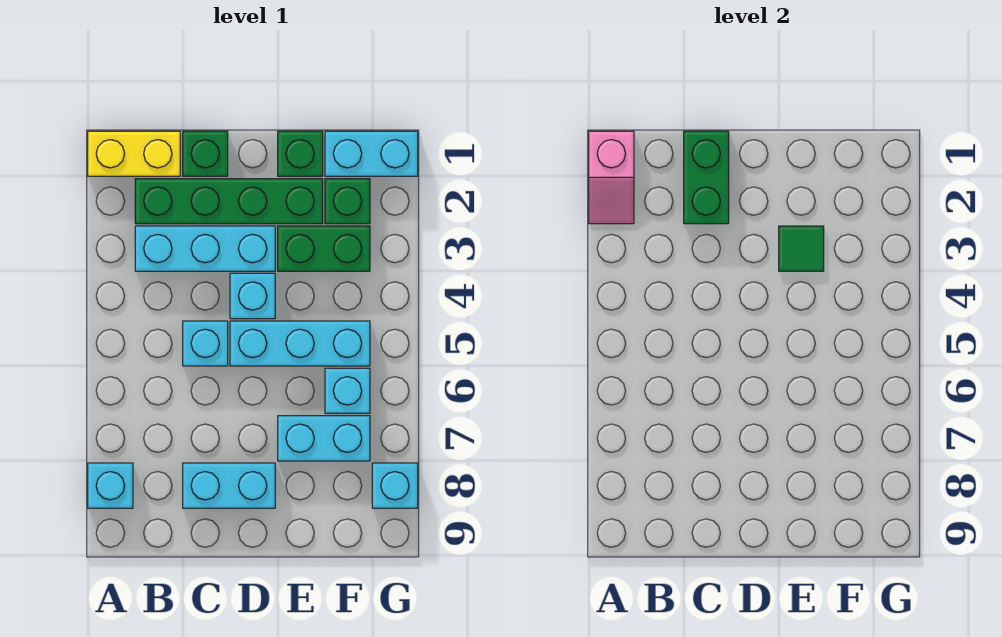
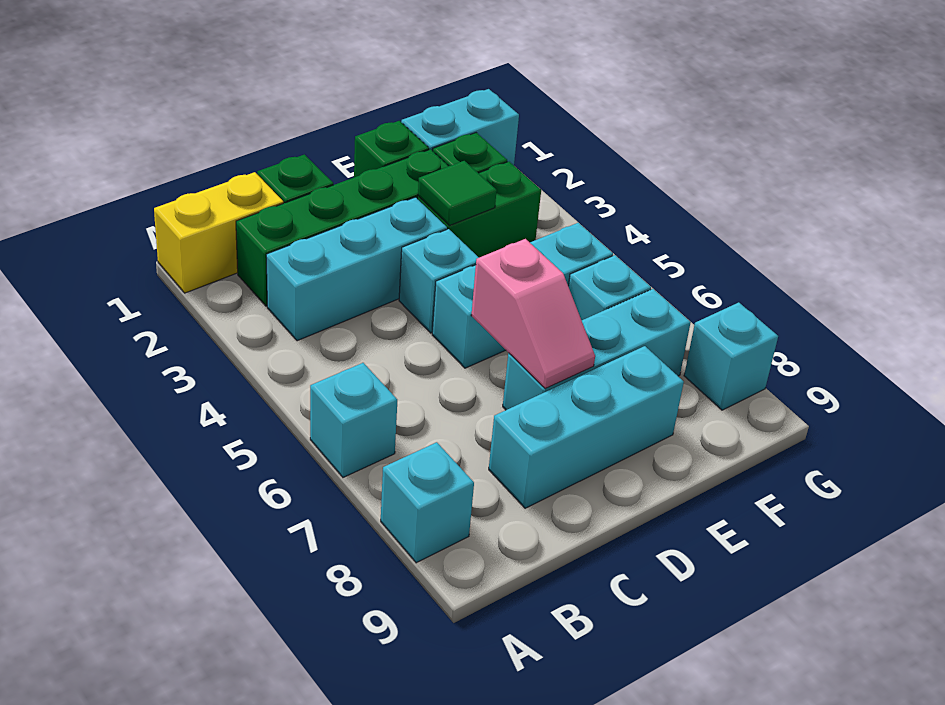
pink slope A1:A2 level 2 top 1 -> pink slope D6:D7 level 2 top 6
green brick C1:C2 level 2 -> none
cyan brick C5 level 1 -> cyan brick A6 level 1
cyan brick C8:D8 level 1 -> cyan brick C8:E8 level 1
cyan brick E7:F7 level 1 -> cyan brick D7:F7 level 1

